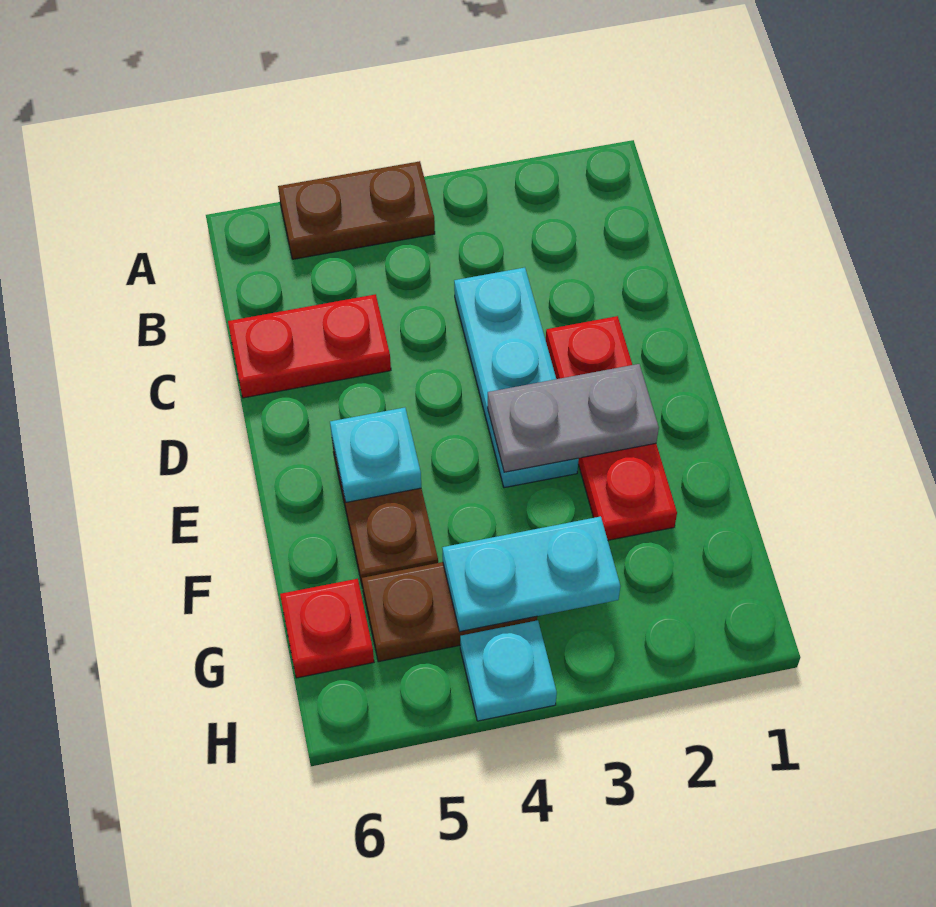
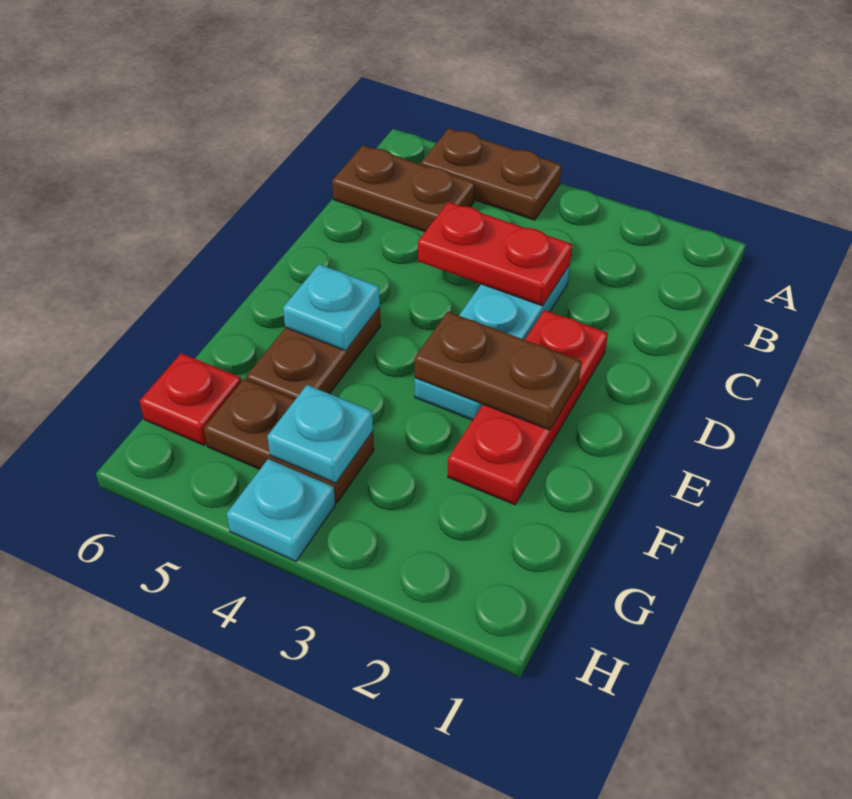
none -> brown plate B5:B6 level 1
red plate C5:C6 level 1 -> red plate C3:C4 level 2
grey plate E2:E3 level 2 -> brown plate E2:E3 level 2
cyan plate G3:G4 level 2 -> cyan plate G4 level 2

